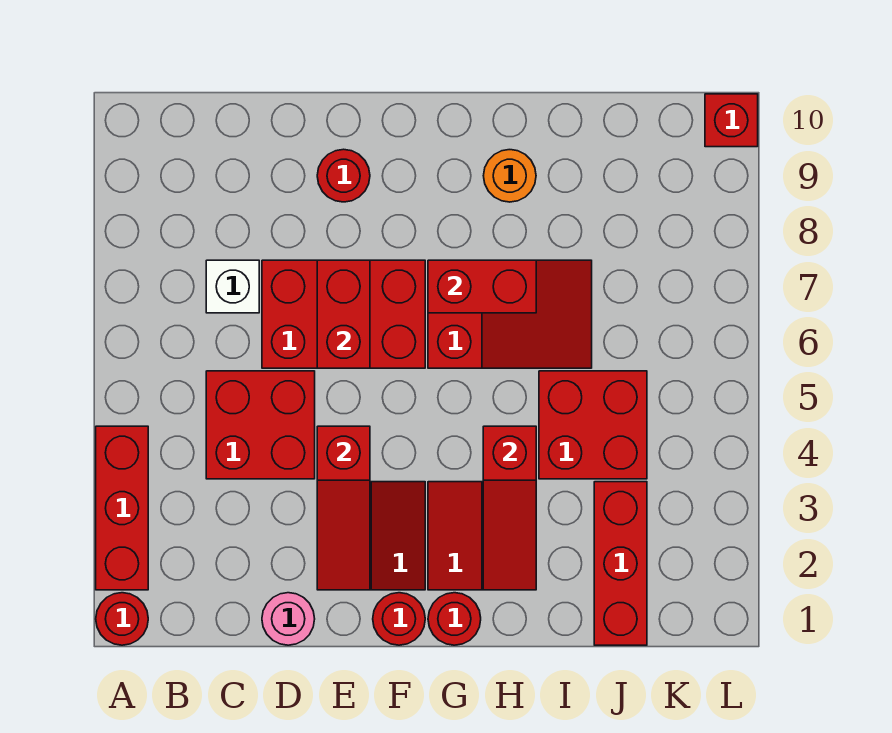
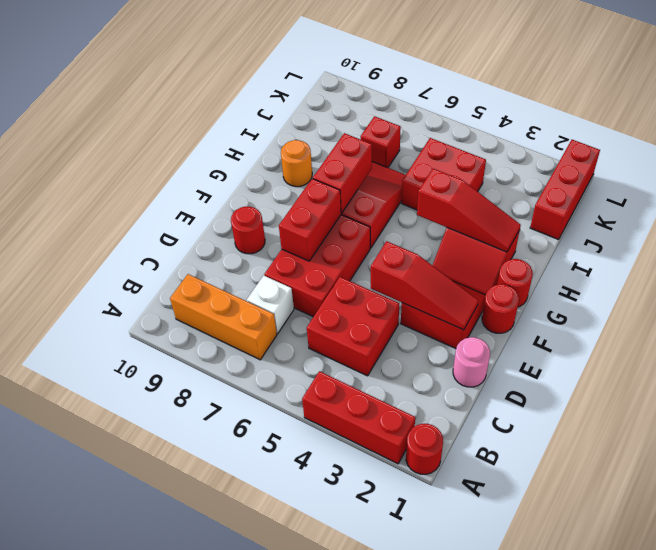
none -> orange brick B7:B9 level 1
red brick E6:E7 level 2 -> red brick E7:F7 level 2
red brick J1:J3 level 1 -> red brick J1:L1 level 1
red brick L10 level 1 -> red brick J7 level 1

